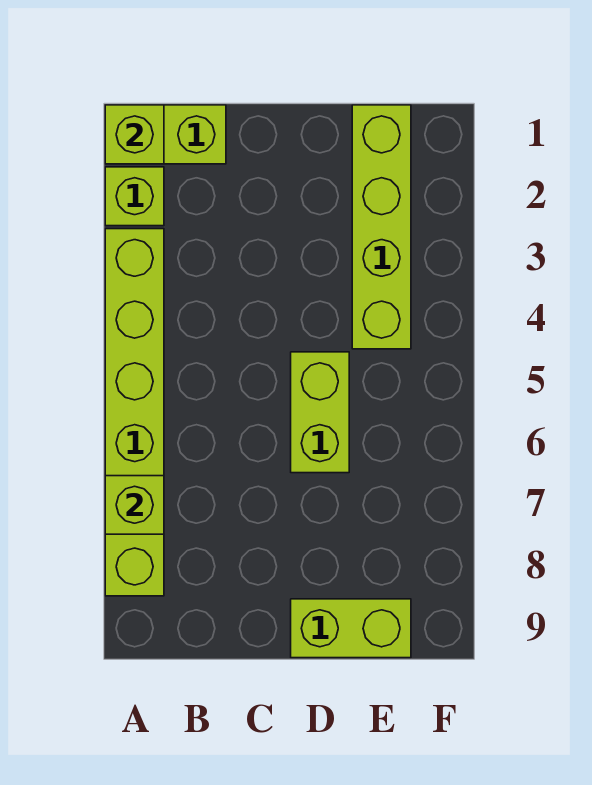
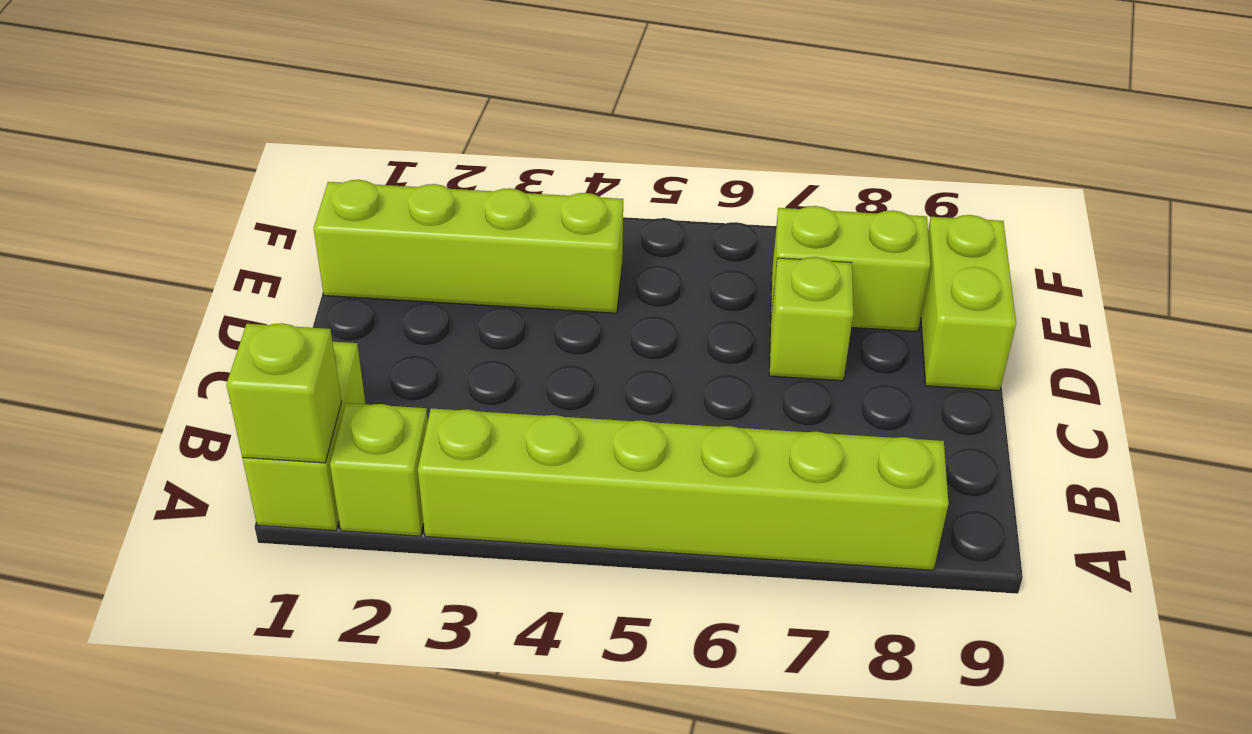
lime brick A7 level 2 -> lime brick D7 level 1
lime brick D5:D6 level 1 -> lime brick E7:E8 level 1

